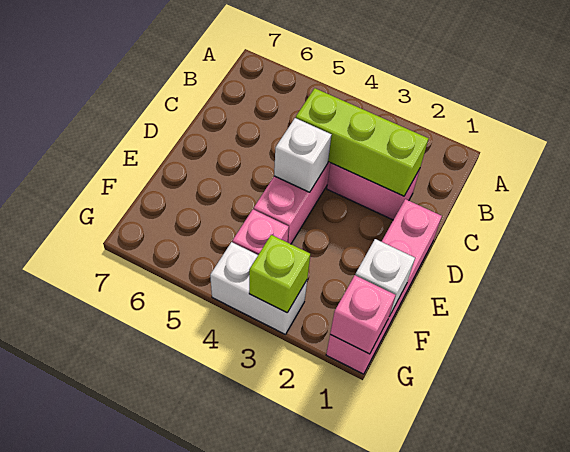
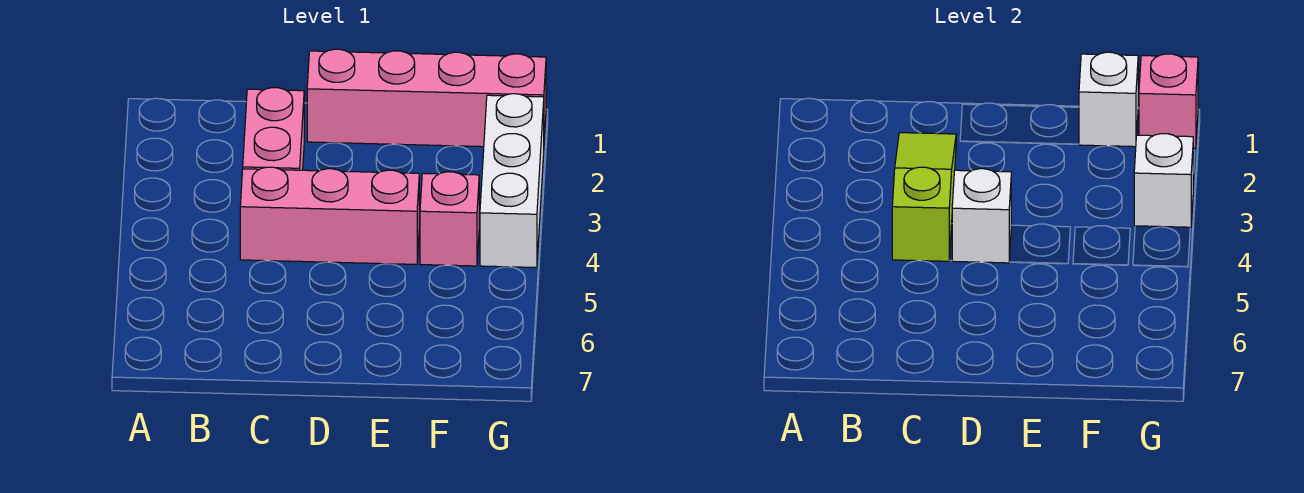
lime brick C2:C4 level 2 -> lime slope C2:C4 level 2 top 4
white brick G3:G4 level 1 -> white brick G2:G4 level 1
lime brick G3 level 2 -> white brick G3 level 2

